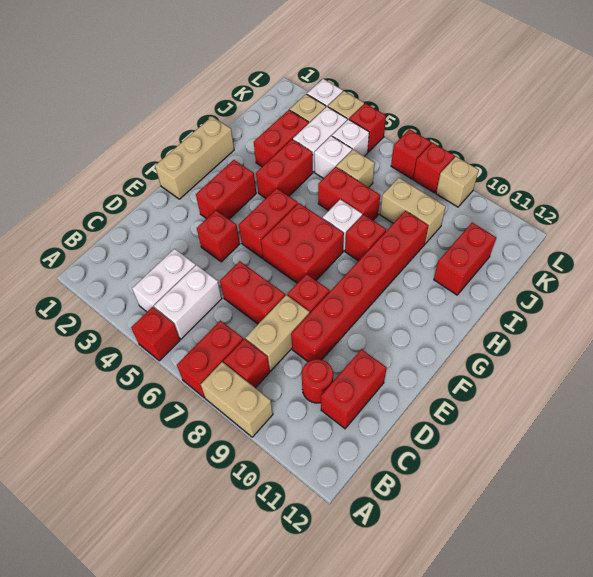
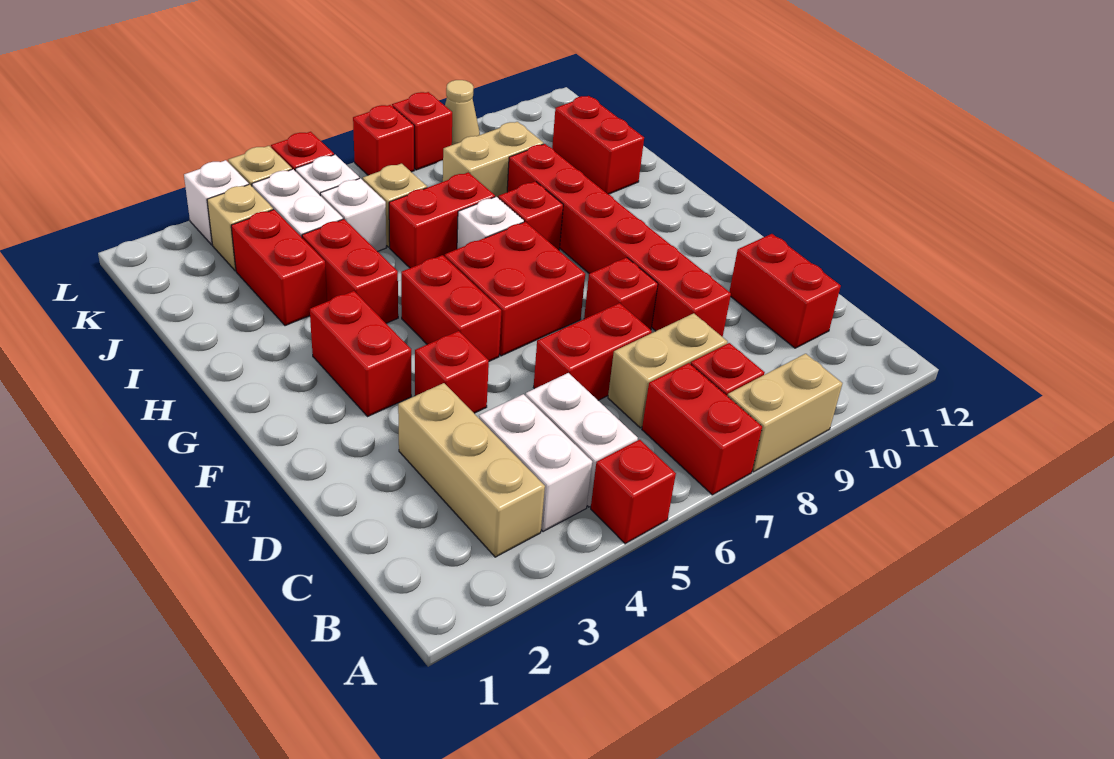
tan brick C8:D8 level 1 -> tan brick C7:C8 level 1
red round brick C10 level 1 -> none
tan brick F1:H1 level 1 -> tan brick B3:D3 level 1
tan brick L9 level 1 -> tan cone L9 level 1

